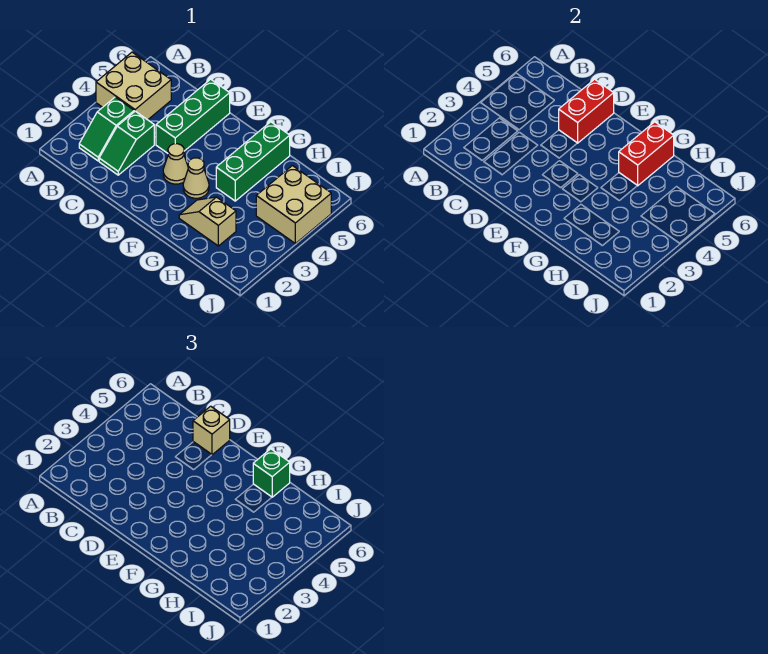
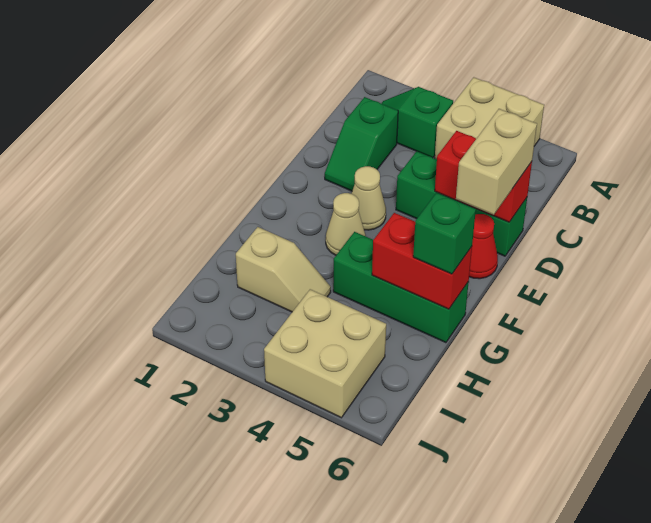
green slope C2:C3 level 1 top 3 -> green slope C2:D2 level 1 top C
tan brick D6 level 3 -> tan brick D6:E6 level 3
none -> red cone E6 level 1
tan slope G2:H2 level 1 top H -> tan slope H2:H3 level 1 top 2

